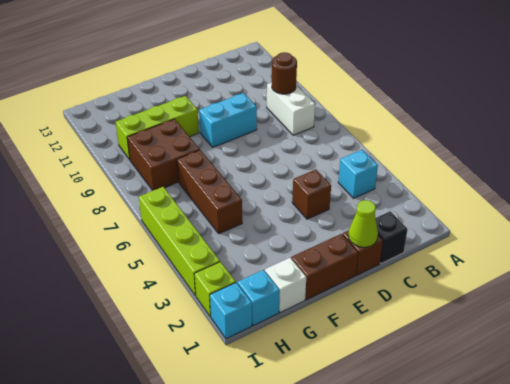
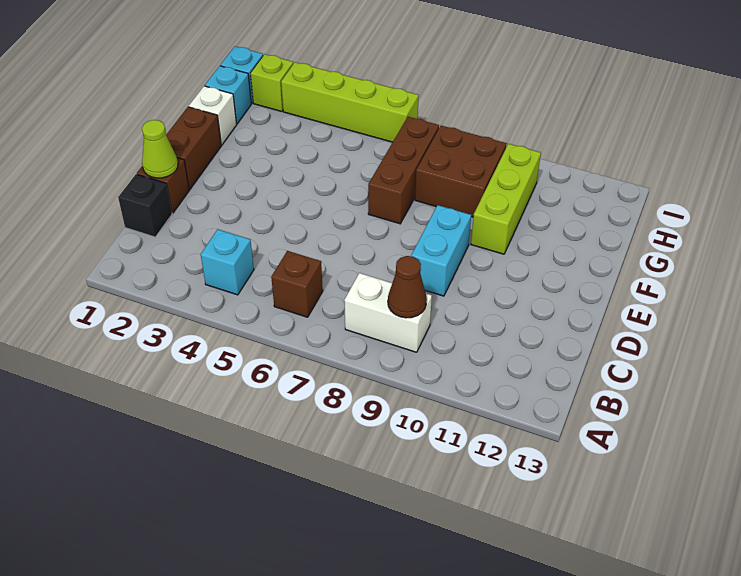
brown round brick B9 level 2 -> brown cone B9 level 2
brown brick D4 level 1 -> brown brick B6 level 1
brown brick G5:G7 level 1 -> brown brick F7:H7 level 1

